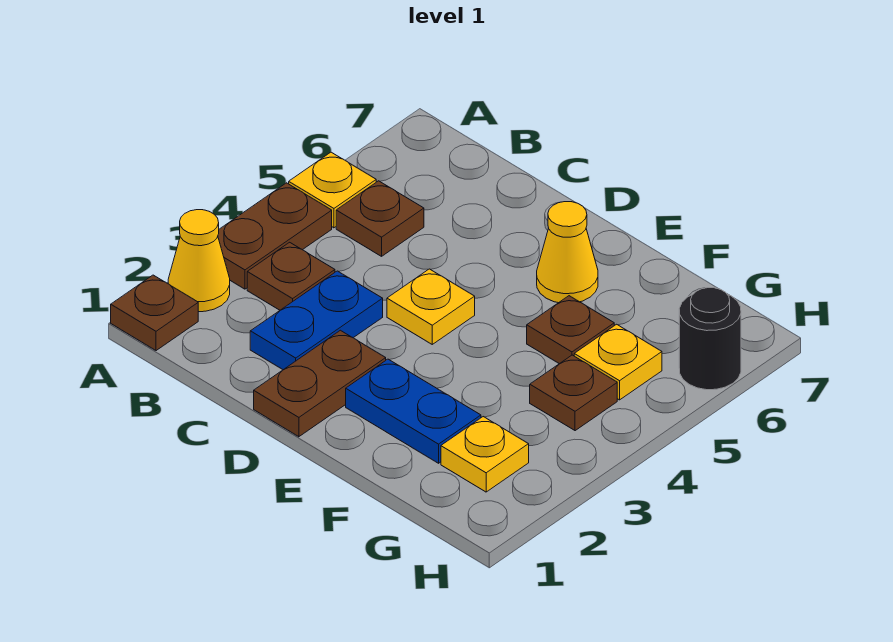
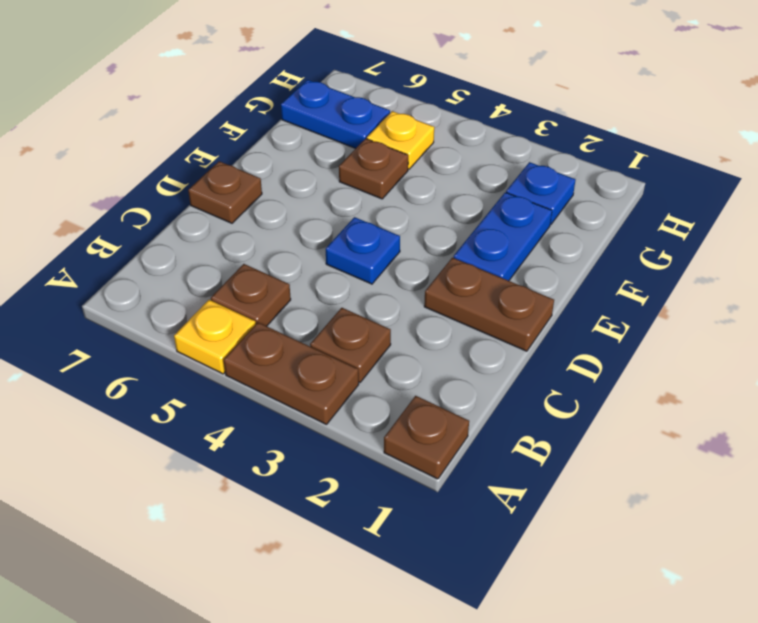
yellow cone A2 level 1 -> none
blue plate C2:C3 level 1 -> blue plate G6:G7 level 1
yellow plate D4 level 1 -> blue plate D4 level 1
yellow cone E6 level 1 -> none
yellow plate G2 level 1 -> blue plate G2 level 1
brown plate G4 level 1 -> brown plate D7 level 1
black round brick H6 level 1 -> none

